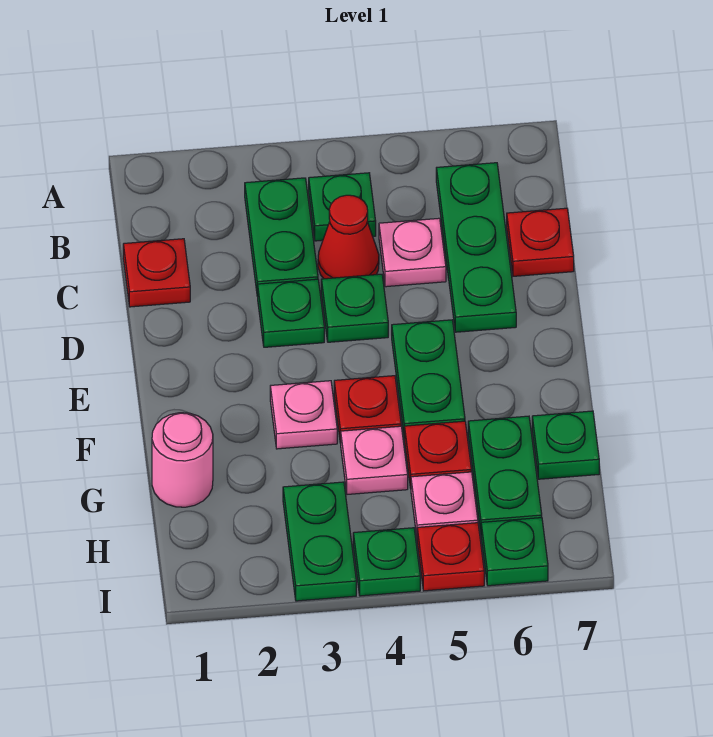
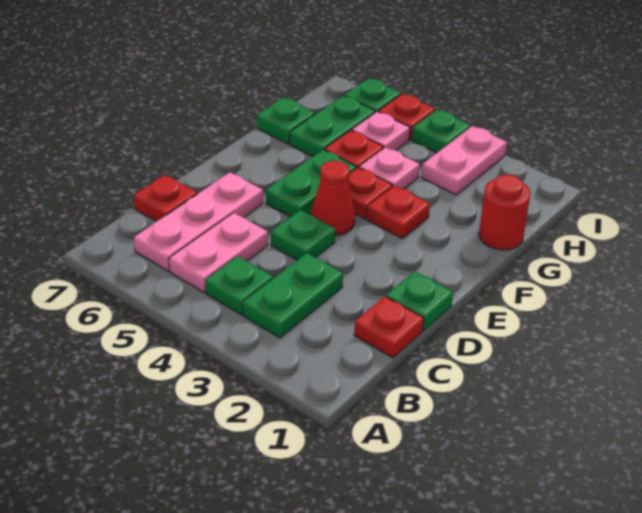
green plate B6:D6 level 1 -> pink plate B6:D6 level 1
red cone C4 level 1 -> red cone E4 level 1
pink plate C5 level 1 -> pink plate B5:C5 level 1
green plate D3 level 1 -> green plate D1 level 1
pink plate F3 level 1 -> red plate F3 level 1
pink round brick G1 level 1 -> red round brick G1 level 1
green plate H3:I3 level 1 -> pink plate H3:I3 level 1

